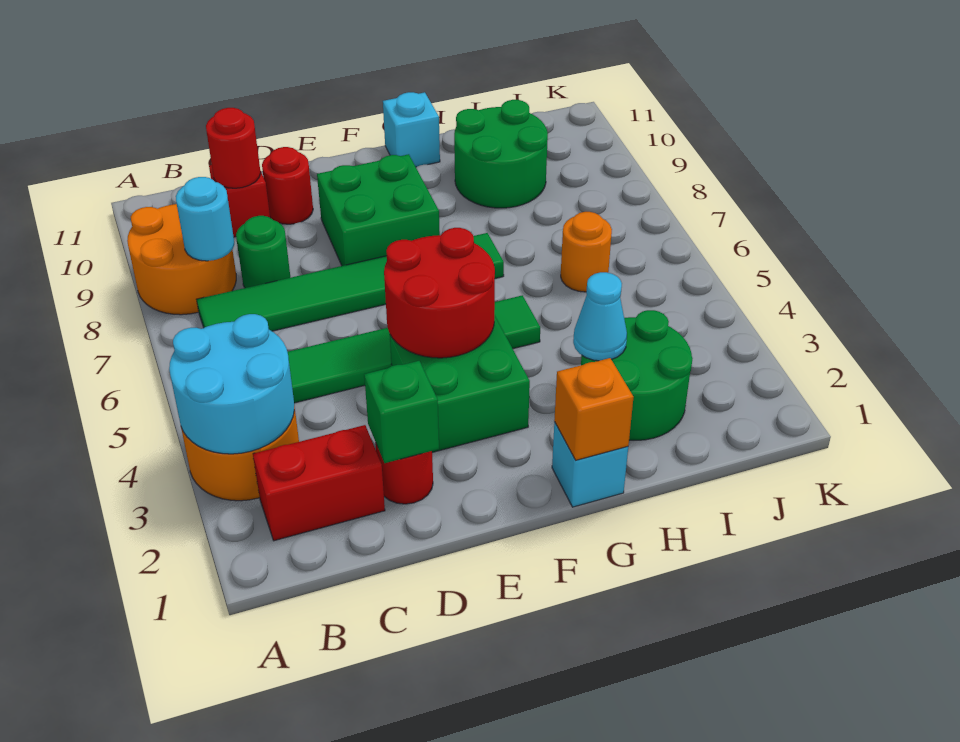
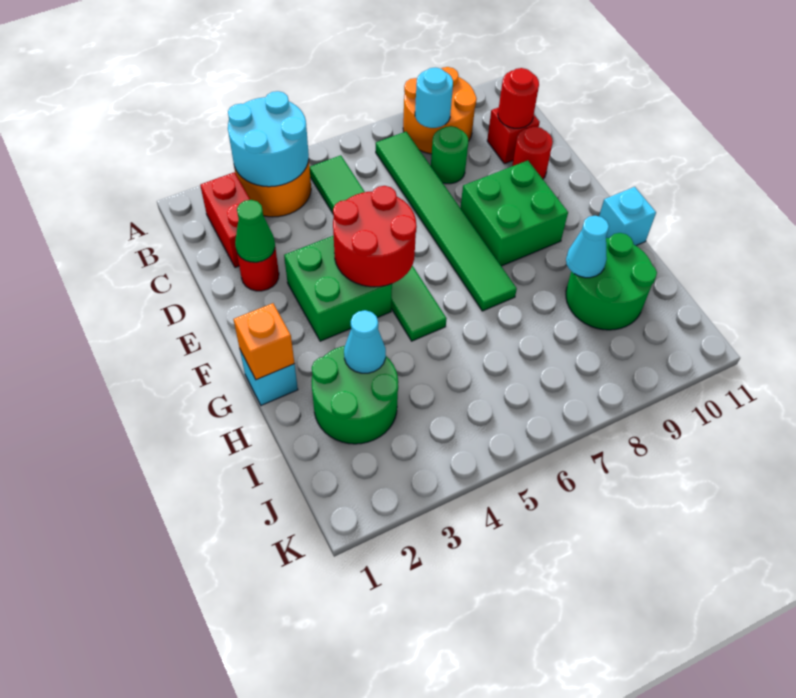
green brick D2 level 2 -> green cone D2 level 2
none -> cyan cone H9 level 2
orange round brick I6 level 1 -> none

